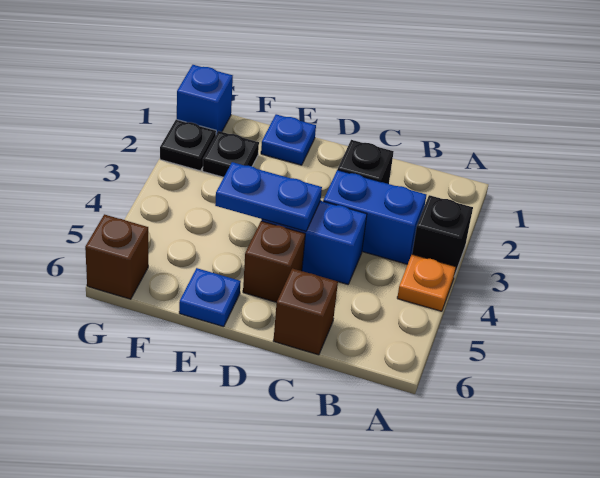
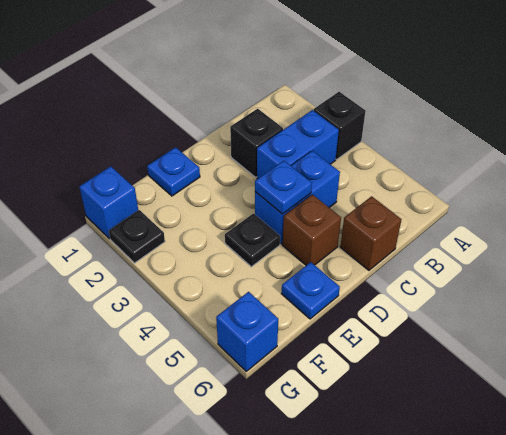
orange plate A4 level 1 -> none
blue plate D4:E4 level 2 -> blue plate D4 level 2
black plate F2 level 1 -> black plate E4 level 1
brown brick G6 level 1 -> blue brick G6 level 1

